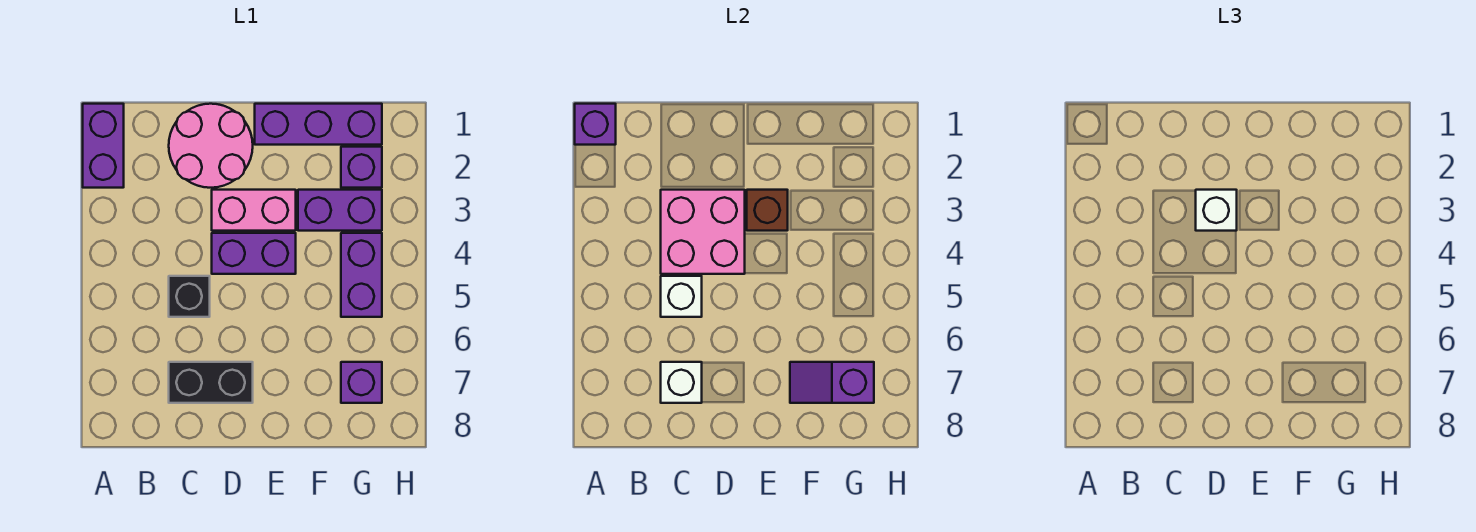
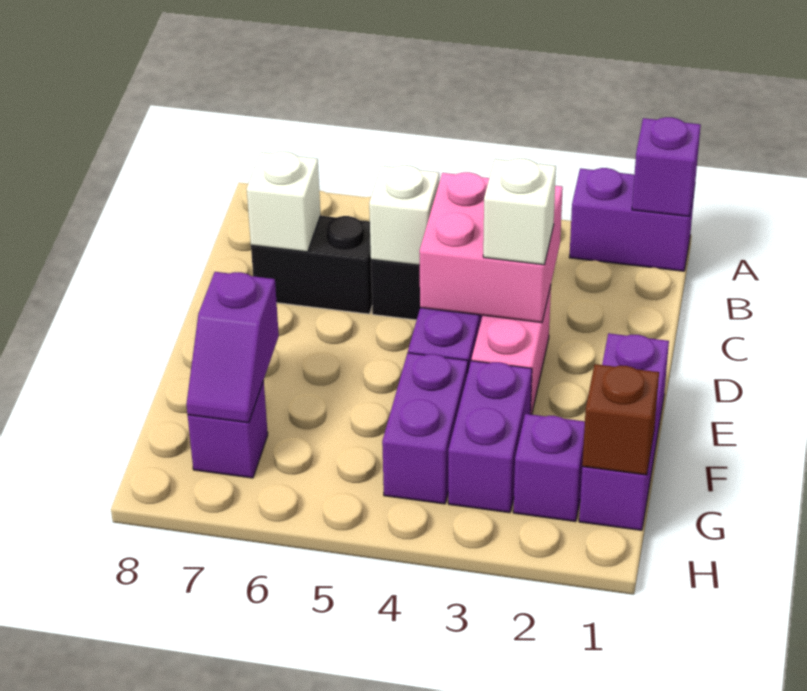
pink round brick C1:D2 level 1 -> none
black brick C7:D7 level 1 -> black brick C6:C7 level 1
brown brick E3 level 2 -> brown brick G1 level 2
purple slope F7:G7 level 2 top G -> purple slope F7:G7 level 2 top F
purple brick G4:G5 level 1 -> purple brick F4:G4 level 1

